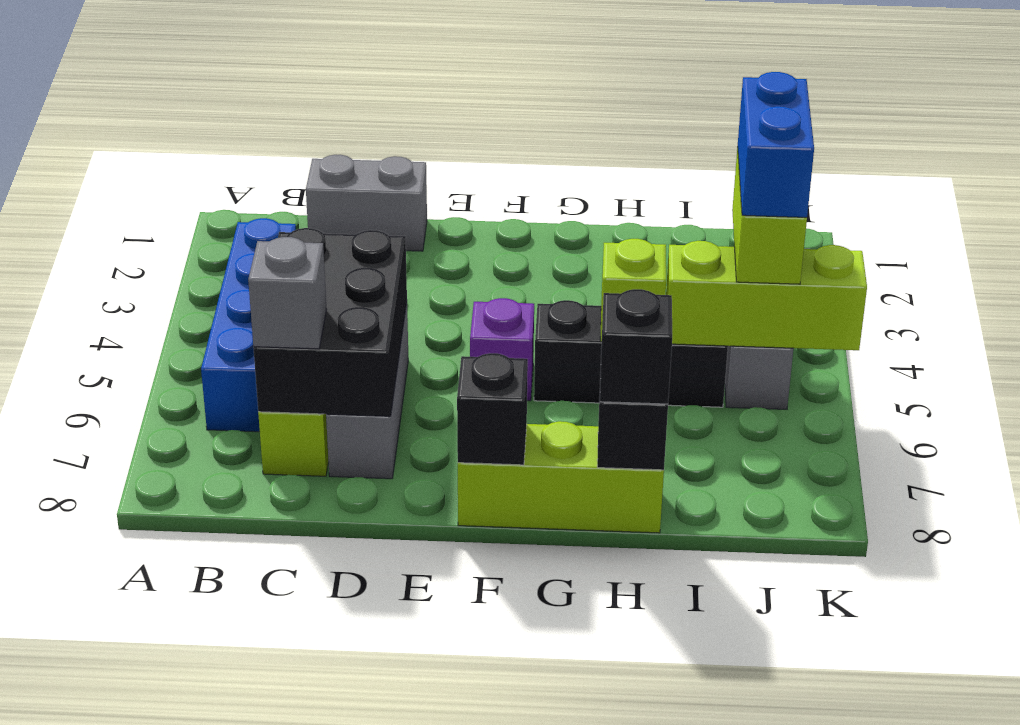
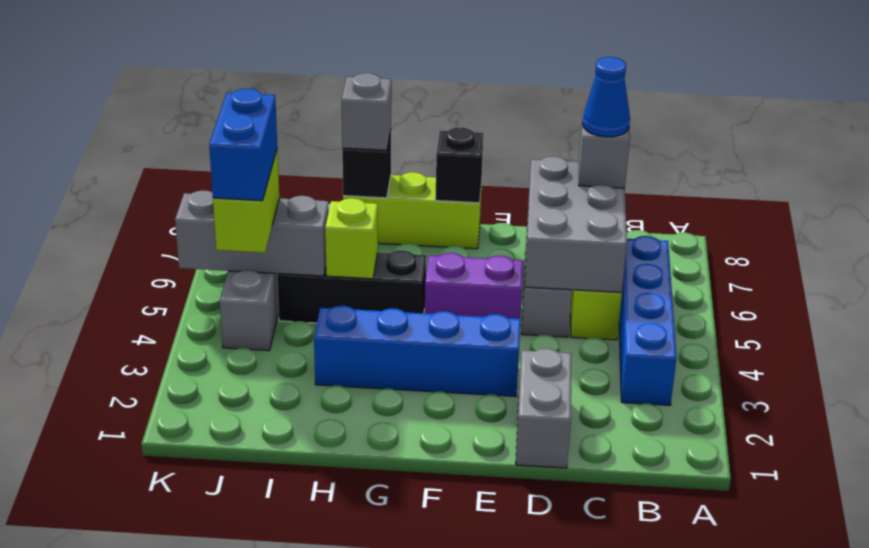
grey brick C1:D1 level 1 -> grey brick D1:D2 level 1
black brick C5:D7 level 2 -> grey brick C5:D7 level 2
none -> blue cone C7 level 4
none -> blue brick E3:H3 level 1
purple brick F5 level 1 -> purple brick E5:F5 level 1
black brick H8 level 3 -> grey brick H8 level 3
lime brick I5:K5 level 2 -> grey brick I5:K5 level 2

